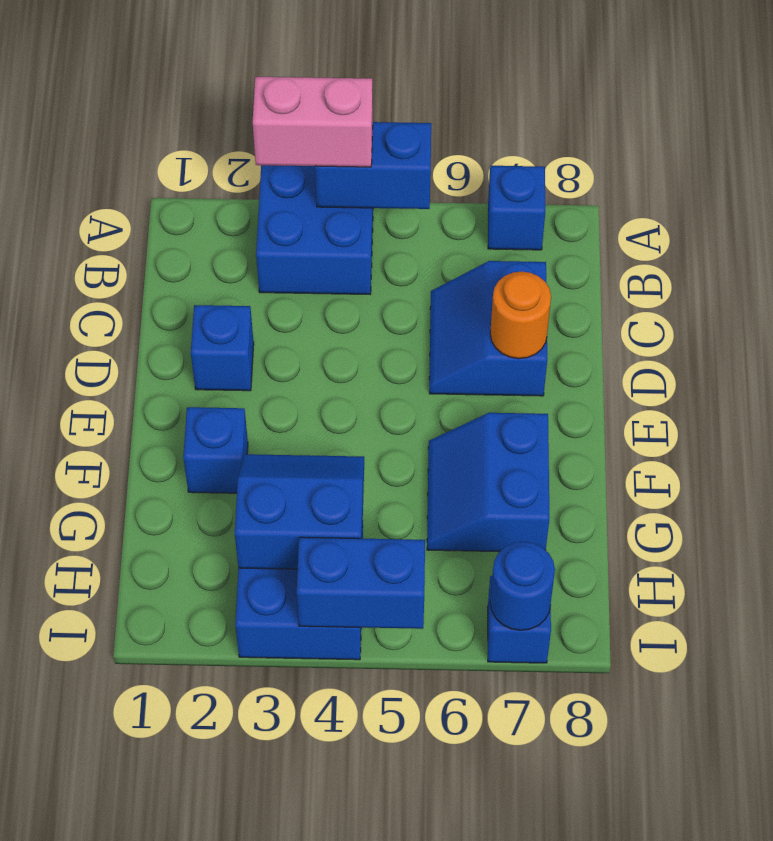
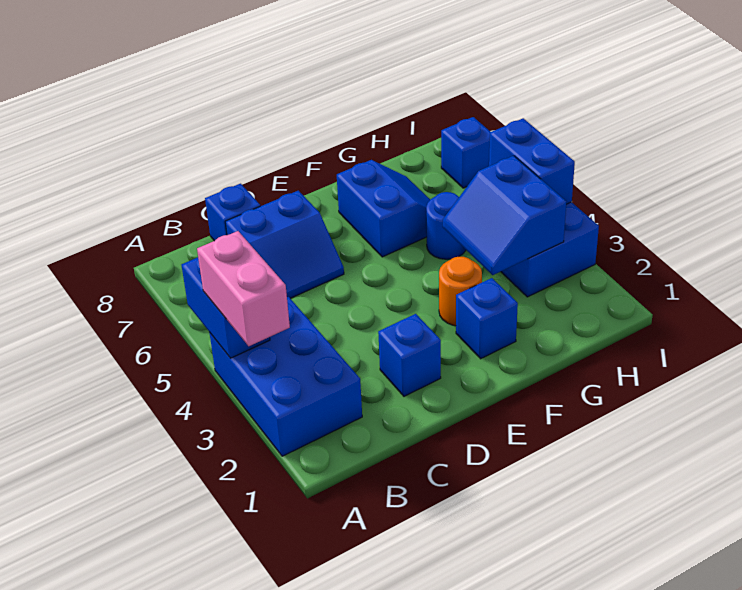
blue brick A3:B4 level 1 -> blue brick A2:B4 level 1
blue brick A7 level 1 -> blue brick C8 level 1
orange round brick D7 level 2 -> orange round brick F3 level 1
blue slope F6:G7 level 1 top 7 -> blue slope F6:G7 level 1 top F
blue round brick I7 level 2 -> blue round brick G5 level 1

